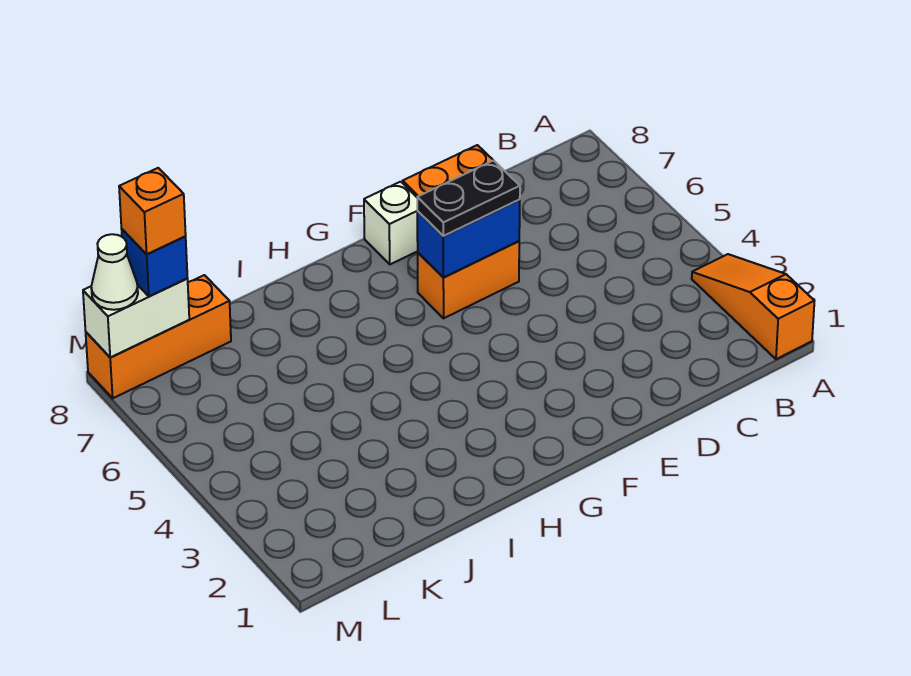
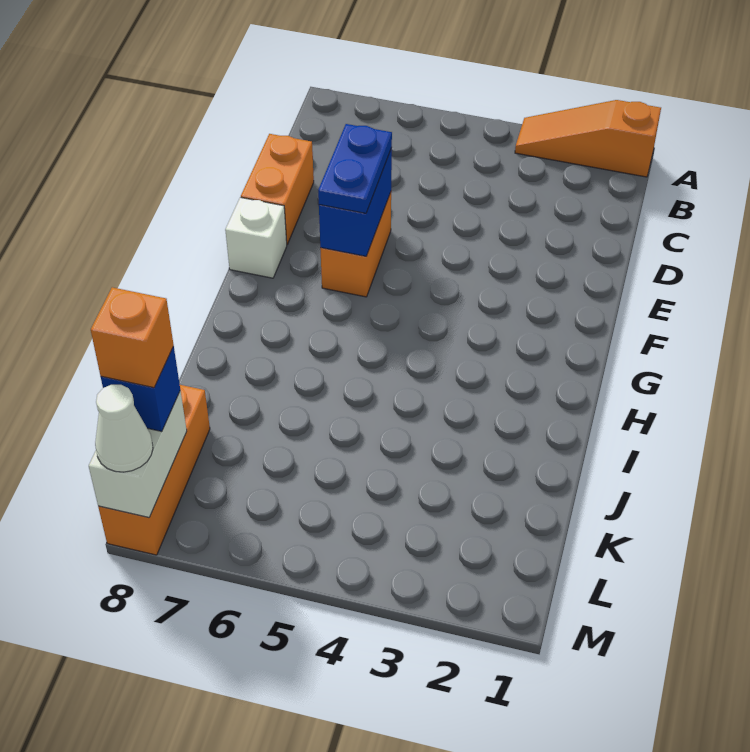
black plate E6:F6 level 3 -> blue plate E6:F6 level 3

